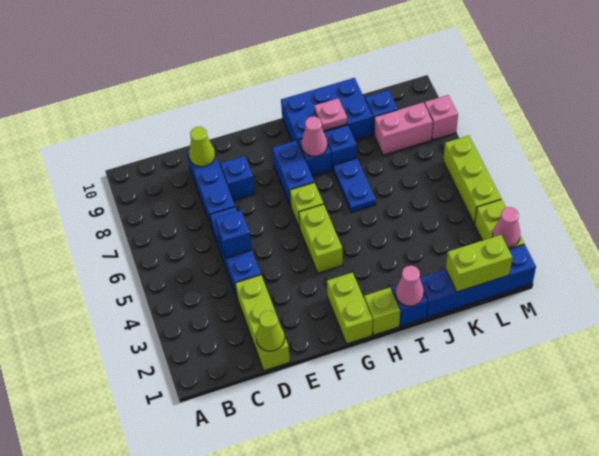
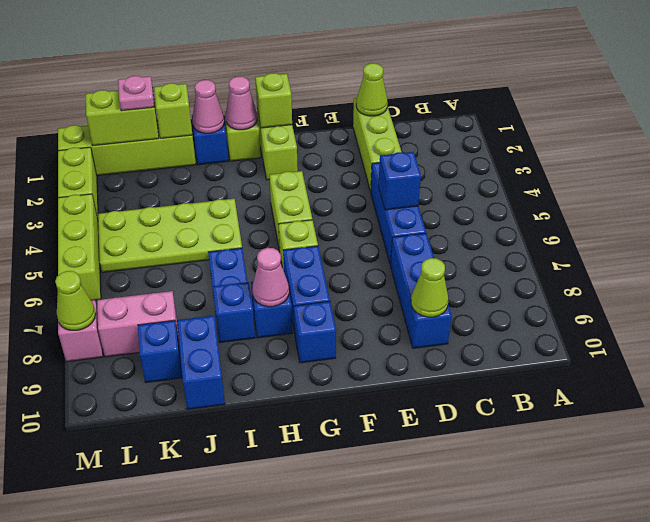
blue brick E8 level 1 -> blue brick G9 level 1
none -> lime brick G1 level 2
blue brick H9:J10 level 1 -> blue brick J9:J10 level 1
none -> lime plate I4:L5 level 1
pink plate I9 level 2 -> pink plate K1 level 3
blue brick J1:M1 level 1 -> lime brick J1:M1 level 1
none -> lime brick J1 level 2
pink cone M2 level 2 -> pink cone H1 level 2
none -> lime cone M8 level 2

